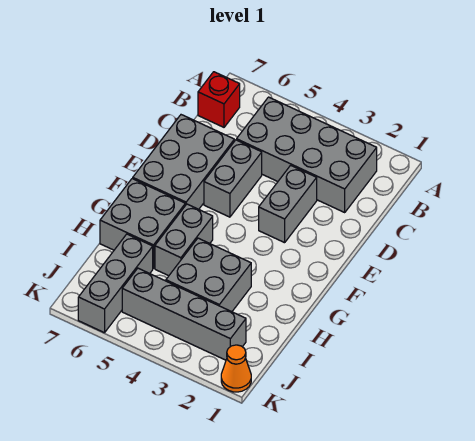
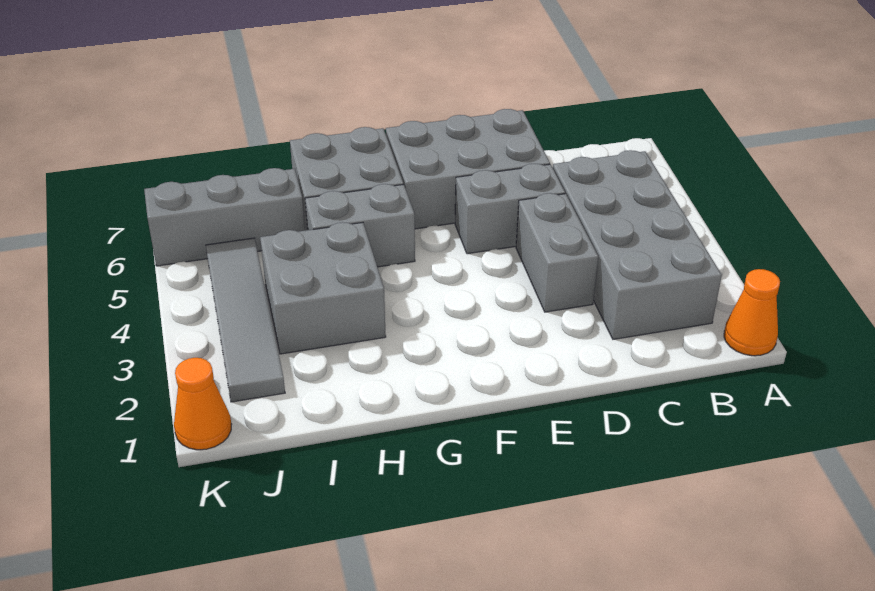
none -> orange cone A1 level 1
red brick B7 level 1 -> none
grey brick D3:E3 level 1 -> grey brick D3:D4 level 1
grey brick J2:J5 level 1 -> grey tile J2:J5 level 1

